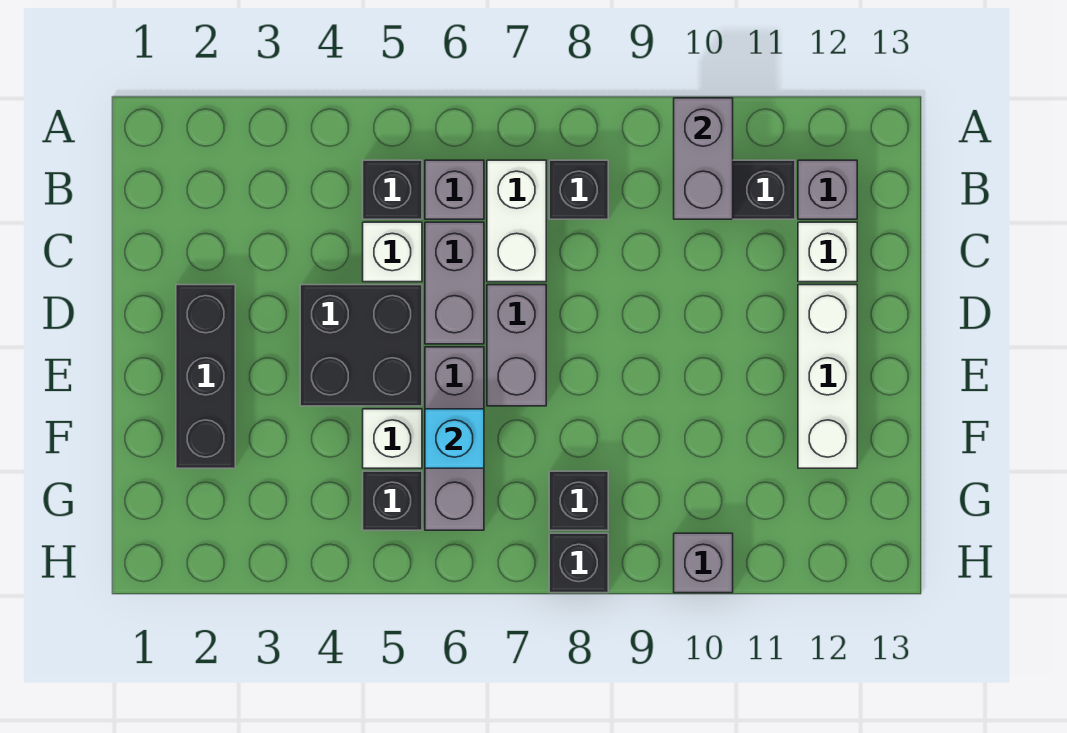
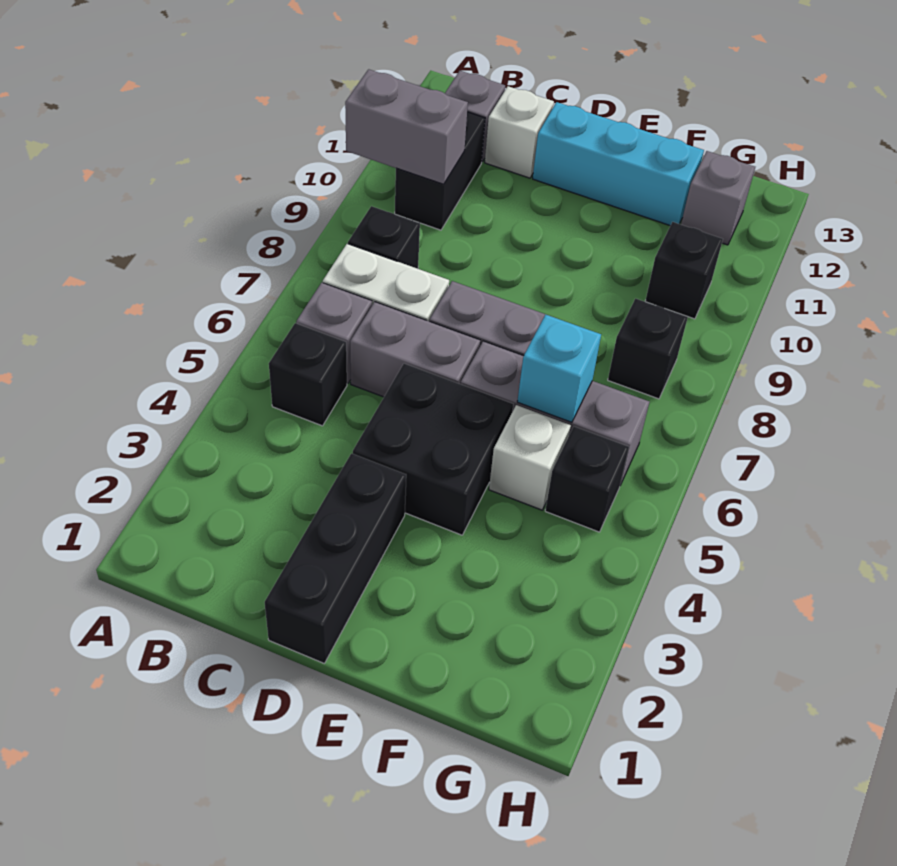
white brick C5 level 1 -> none
black brick D2:F2 level 1 -> black brick D1:D3 level 1
white brick D12:F12 level 1 -> cyan brick D12:F12 level 1
black brick H8 level 1 -> black brick G10 level 1
grey brick H10 level 1 -> grey brick G12 level 1

